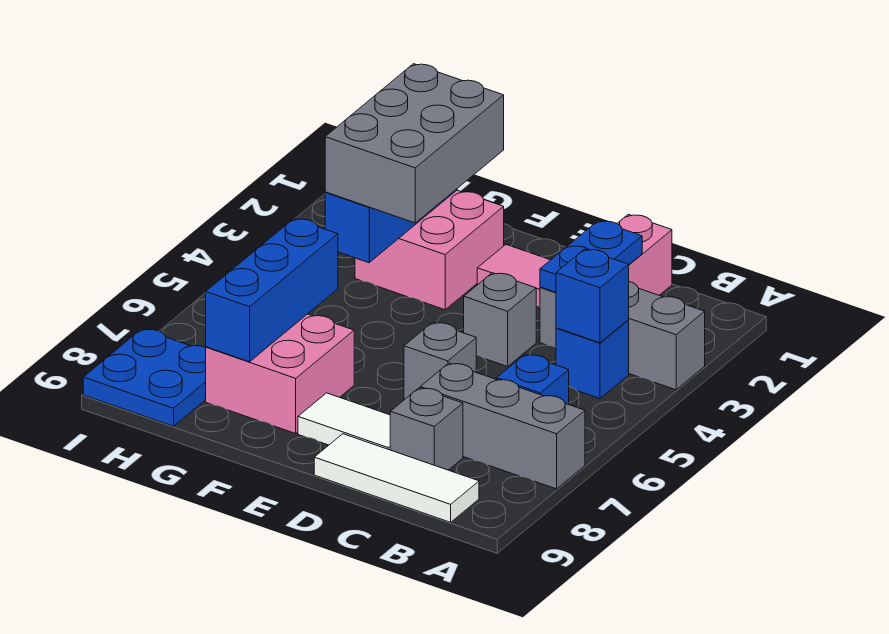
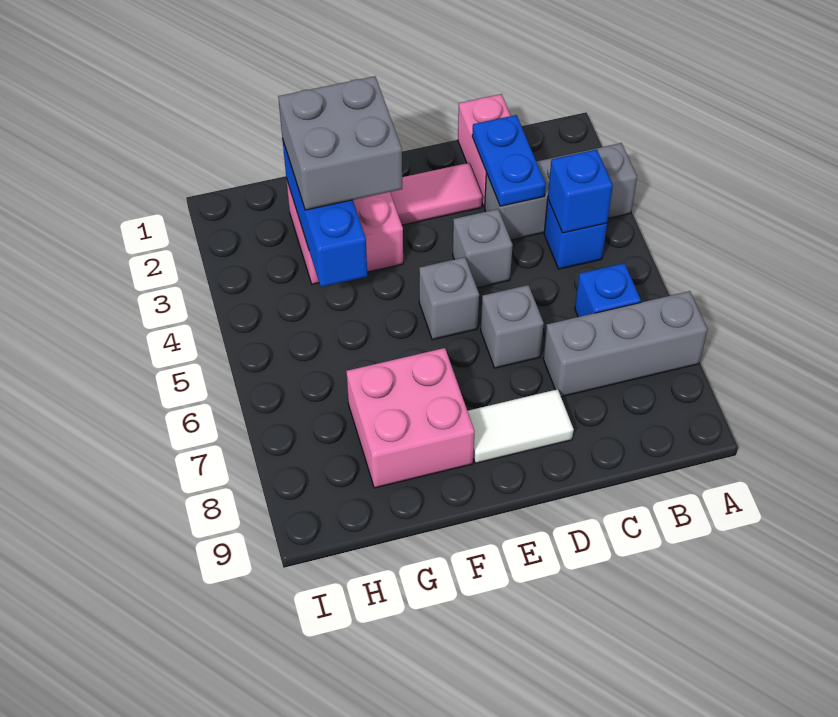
white tile B9:D9 level 1 -> none
grey brick C8 level 1 -> grey brick E5 level 1
grey brick F2:G4 level 3 -> grey brick F2:G3 level 3
blue brick G6:G8 level 2 -> none
blue plate H8:I9 level 1 -> none

